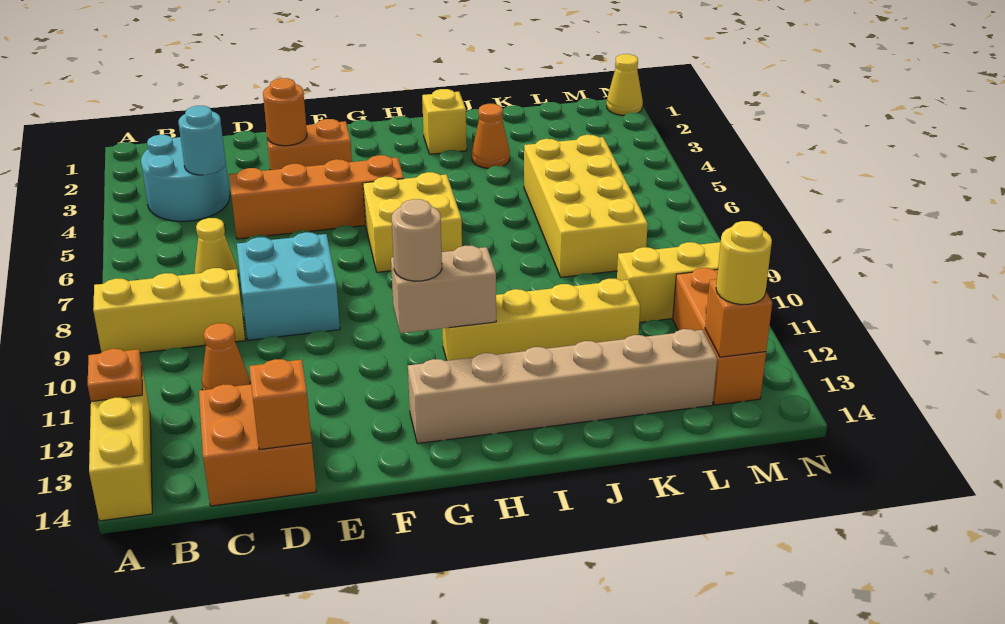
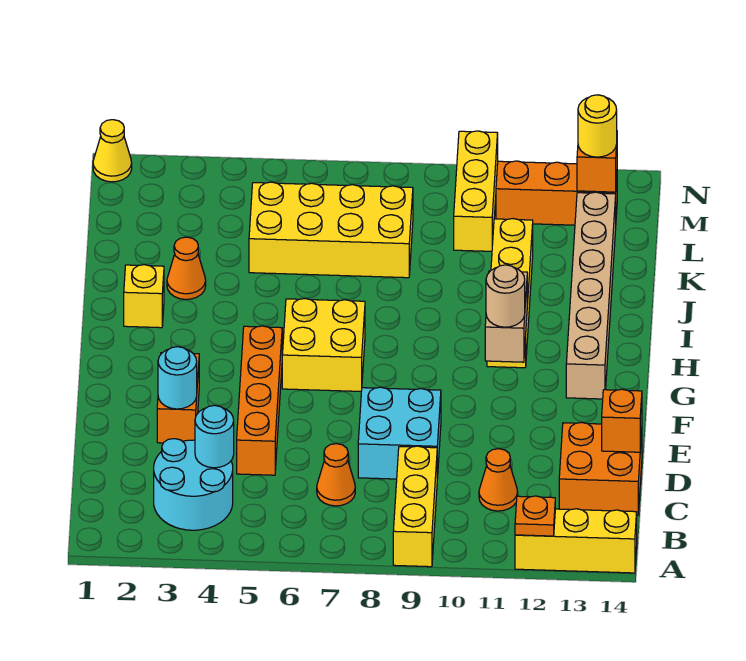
yellow cone C7 level 1 -> orange cone C7 level 1
orange round brick E3 level 2 -> cyan round brick E3 level 2

